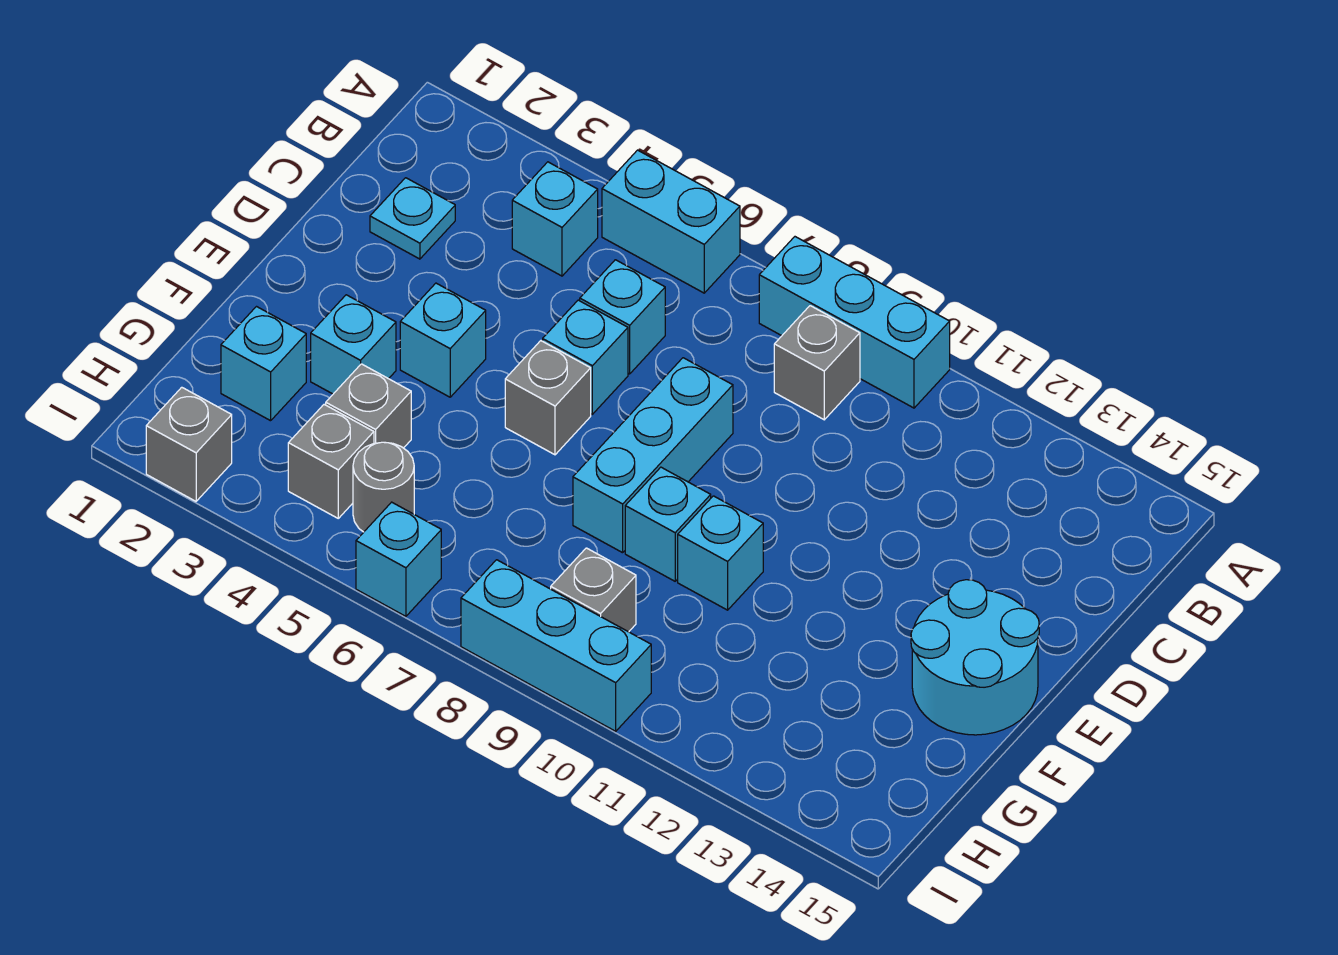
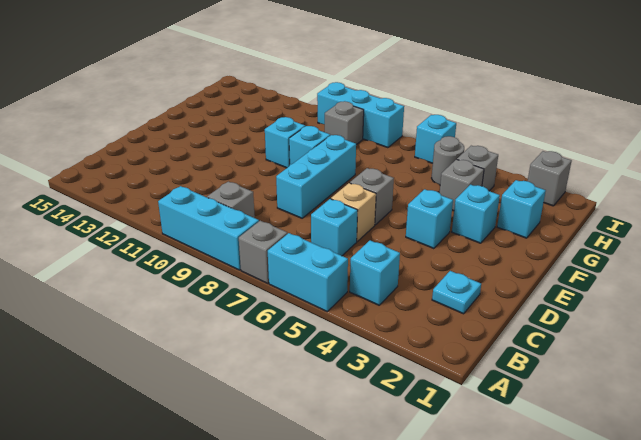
none -> grey brick A7 level 1
cyan brick D6 level 1 -> tan brick D6 level 1
cyan round brick E14:F15 level 1 -> none

